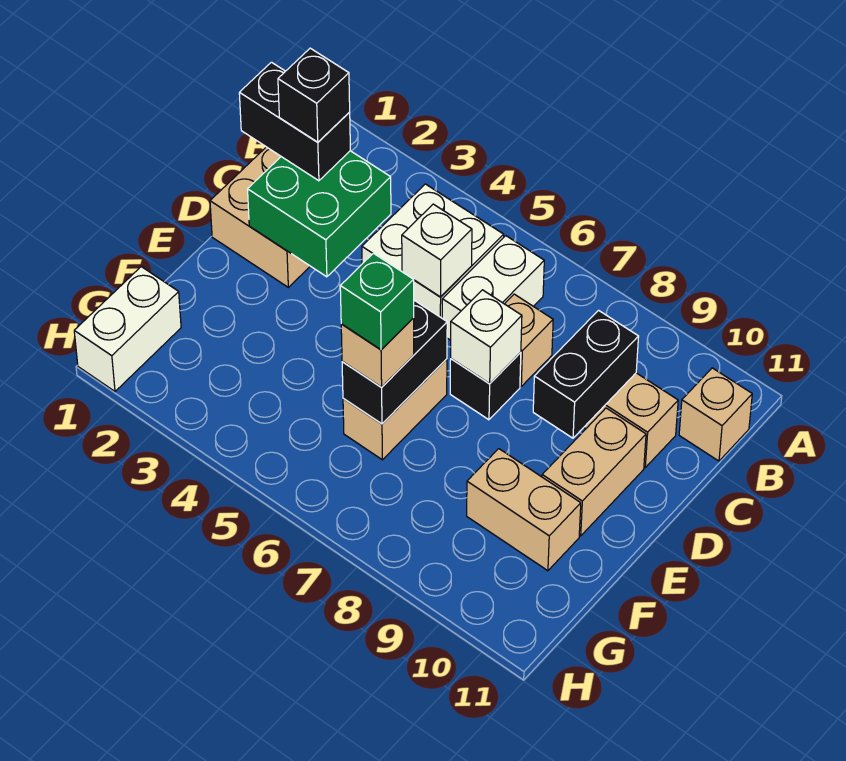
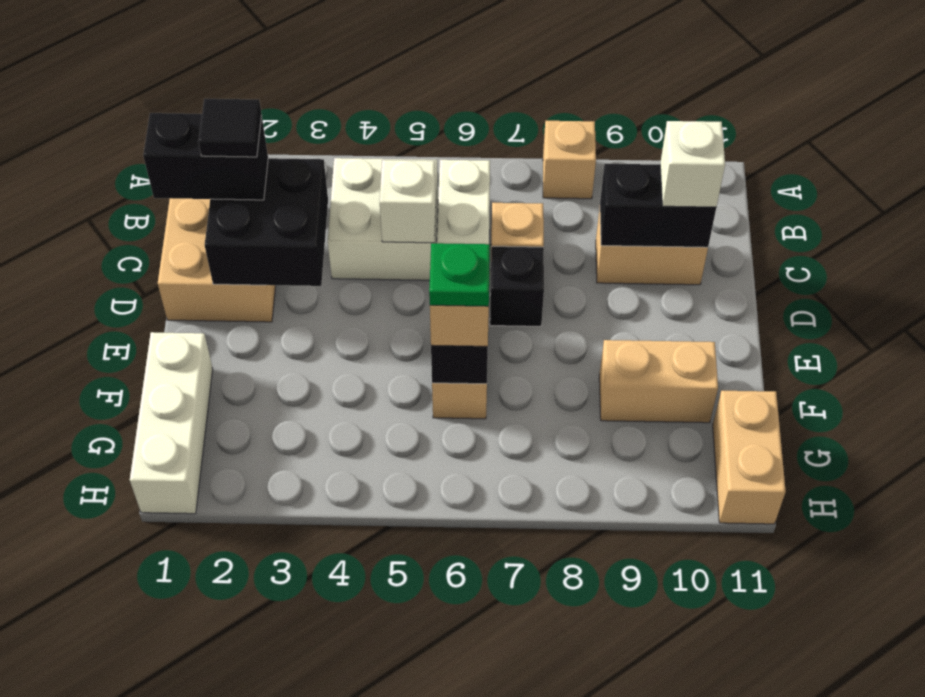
tan brick B11 level 1 -> tan brick A8 level 1
green brick C2:D3 level 2 -> black brick C2:D3 level 2
black brick C2 level 4 -> black tile C2 level 4
black brick C9:D9 level 2 -> black brick C9:C10 level 2
white brick D7 level 2 -> white brick C10 level 3
tan brick D10:E10 level 1 -> tan brick G11:H11 level 1
green brick F6 level 4 -> green plate F6 level 4
white brick G1:H1 level 1 -> white brick F1:H1 level 1

